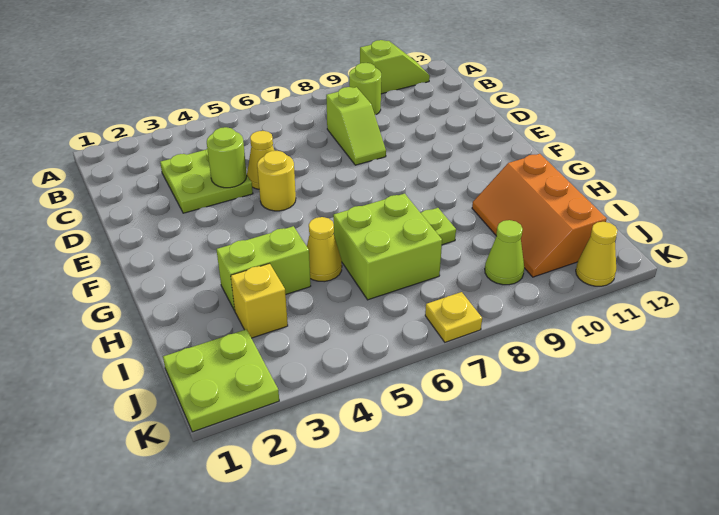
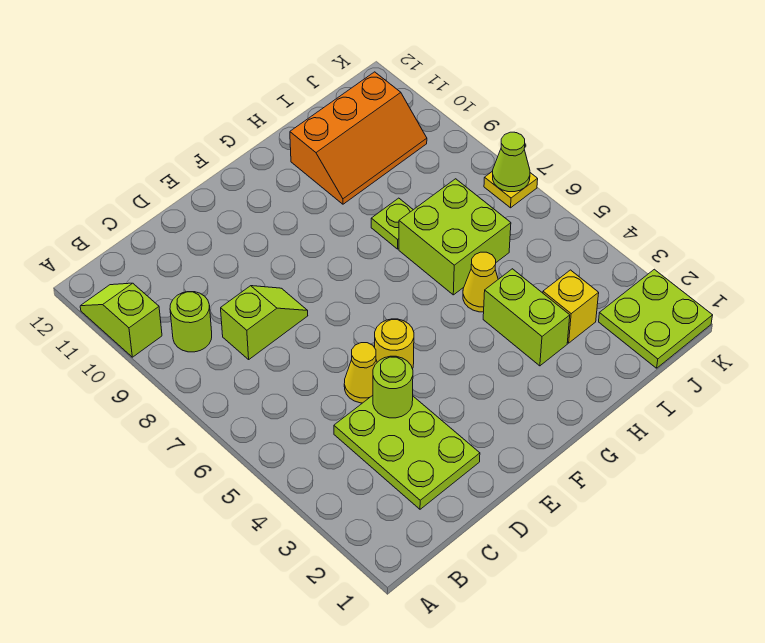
lime plate C3:D4 level 1 -> lime plate C2:D4 level 1
lime cone J9 level 1 -> lime cone K7 level 2
yellow cone K11 level 1 -> none

